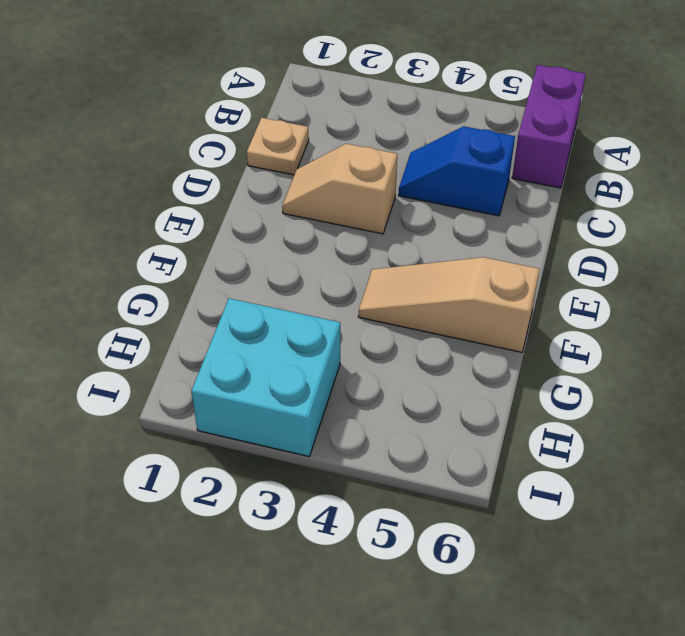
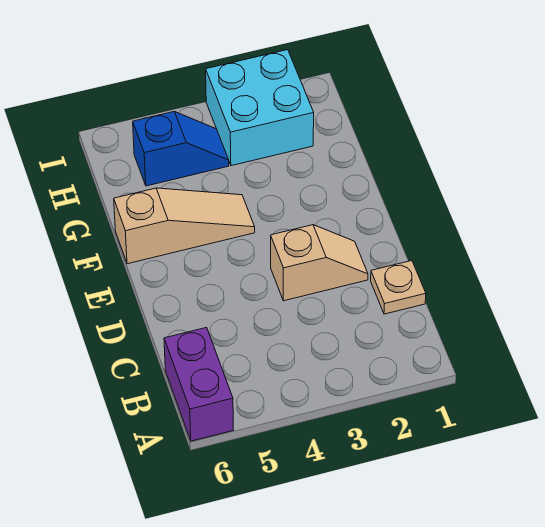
blue slope C4:C5 level 1 top 5 -> blue slope H4:H5 level 1 top 5

